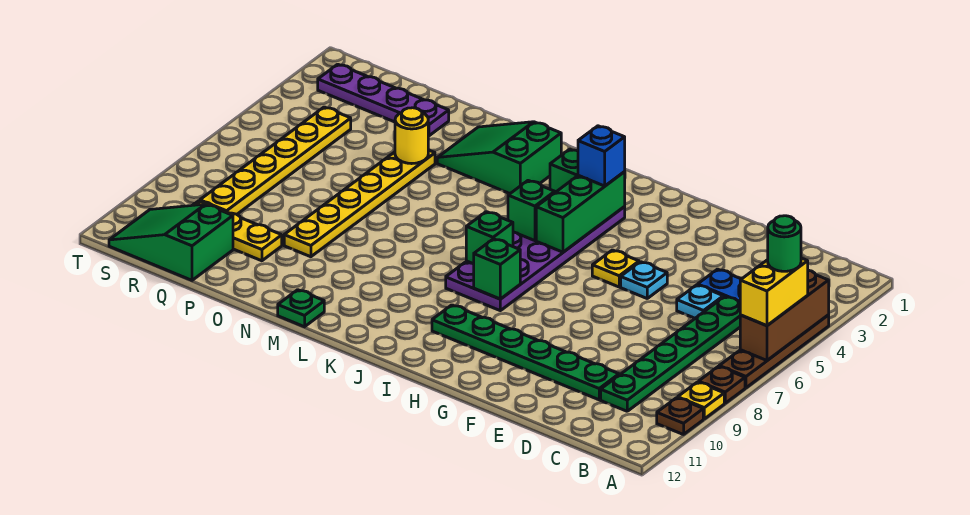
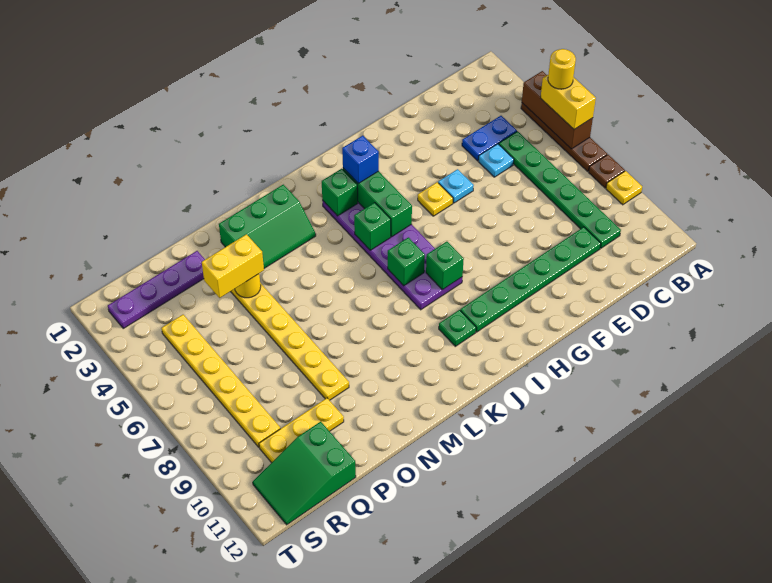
green round brick A5 level 4 -> yellow round brick A5 level 4
brown plate A10 level 1 -> none
green slope L2:N3 level 1 top L -> green slope L2:N3 level 1 top 2
green plate M12 level 1 -> green plate J10 level 1
none -> yellow brick O4:P4 level 3

